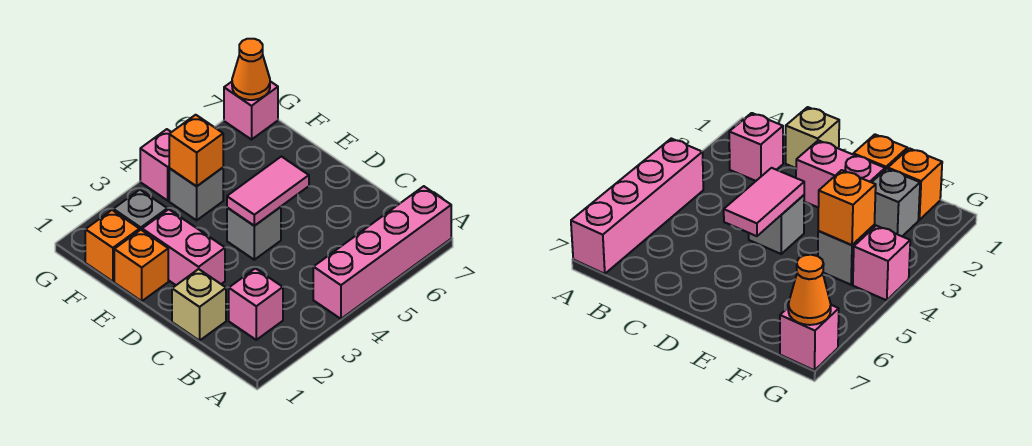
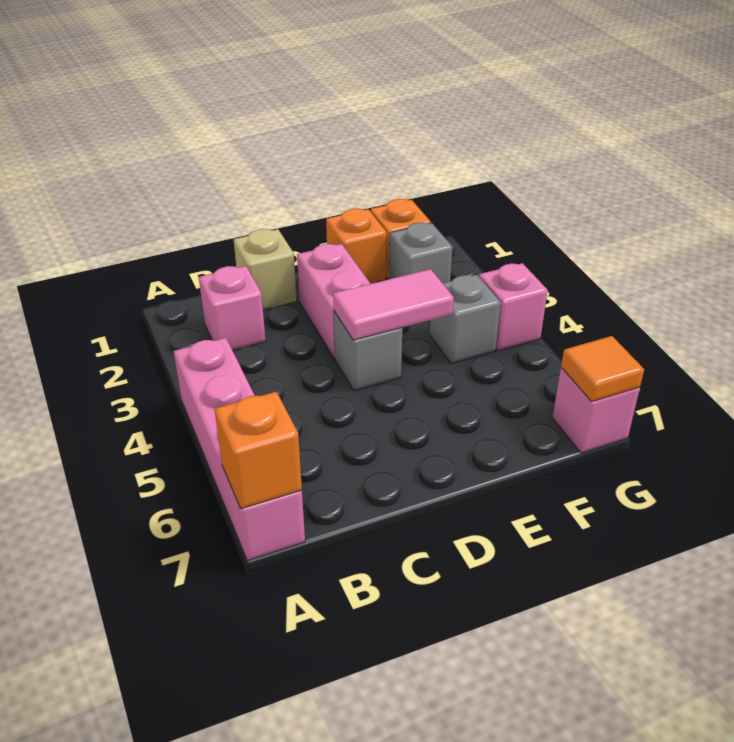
pink brick D2:E2 level 1 -> pink brick D2:D3 level 1
pink tile D4:D5 level 2 -> pink tile D4:E4 level 2
orange brick F4 level 2 -> orange brick A7 level 2
orange cone G7 level 2 -> orange tile G7 level 2

